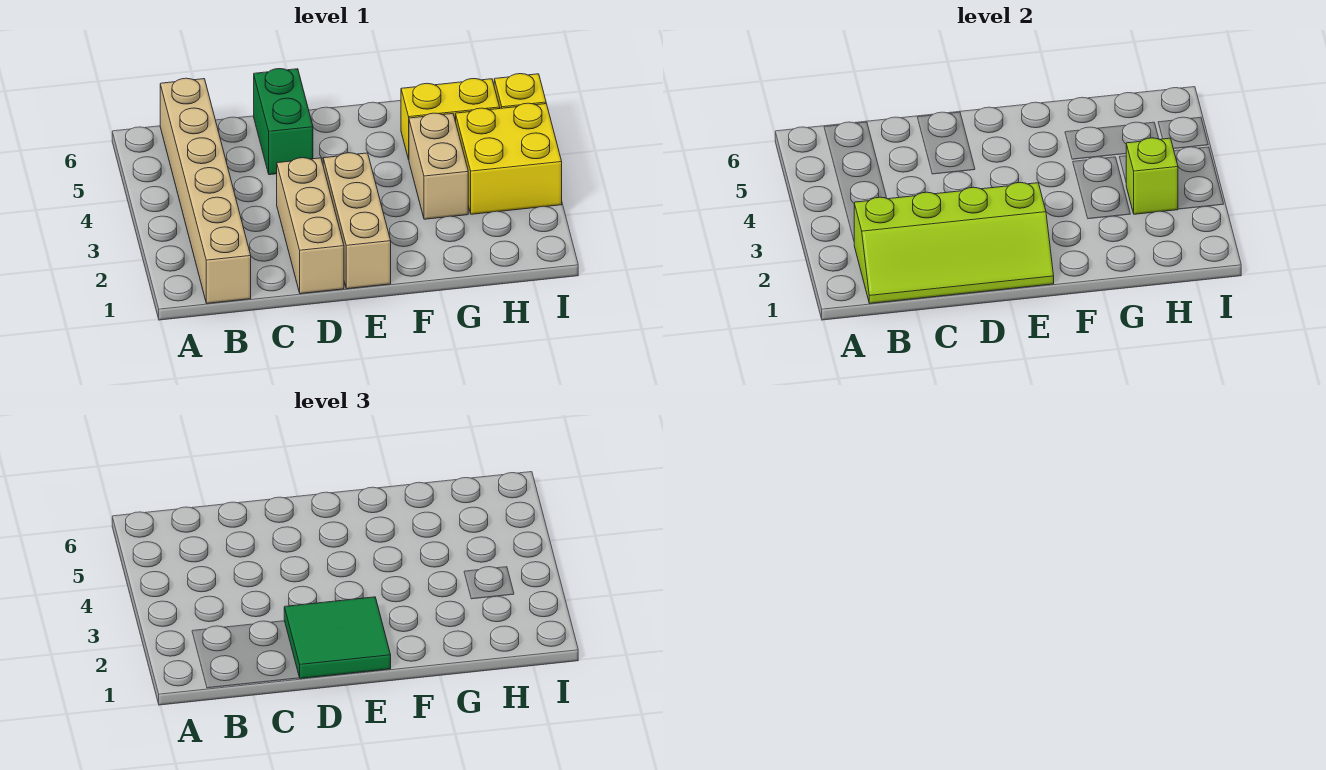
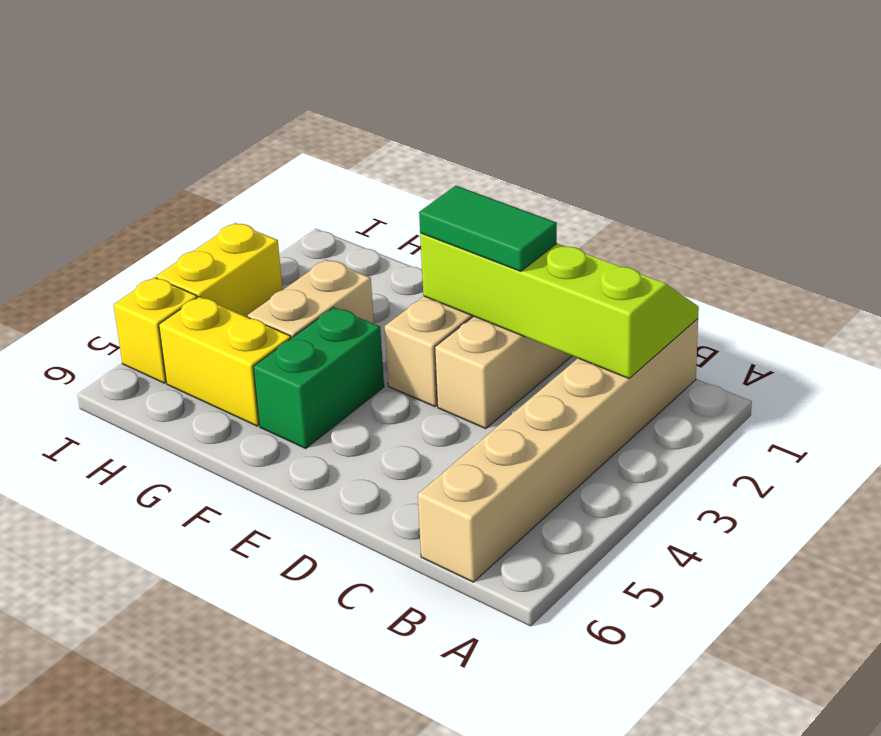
green tile D1:E2 level 3 -> green tile D2:E2 level 3
green brick D5:D6 level 1 -> green brick F4:F5 level 1
yellow brick H3:I4 level 1 -> yellow brick I3:I4 level 1
lime brick H3 level 2 -> none

